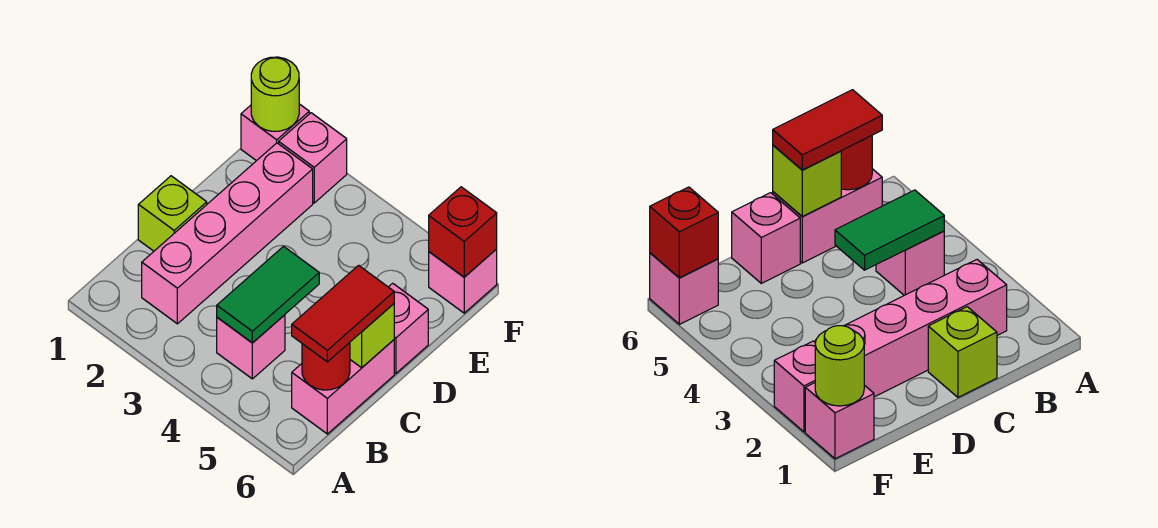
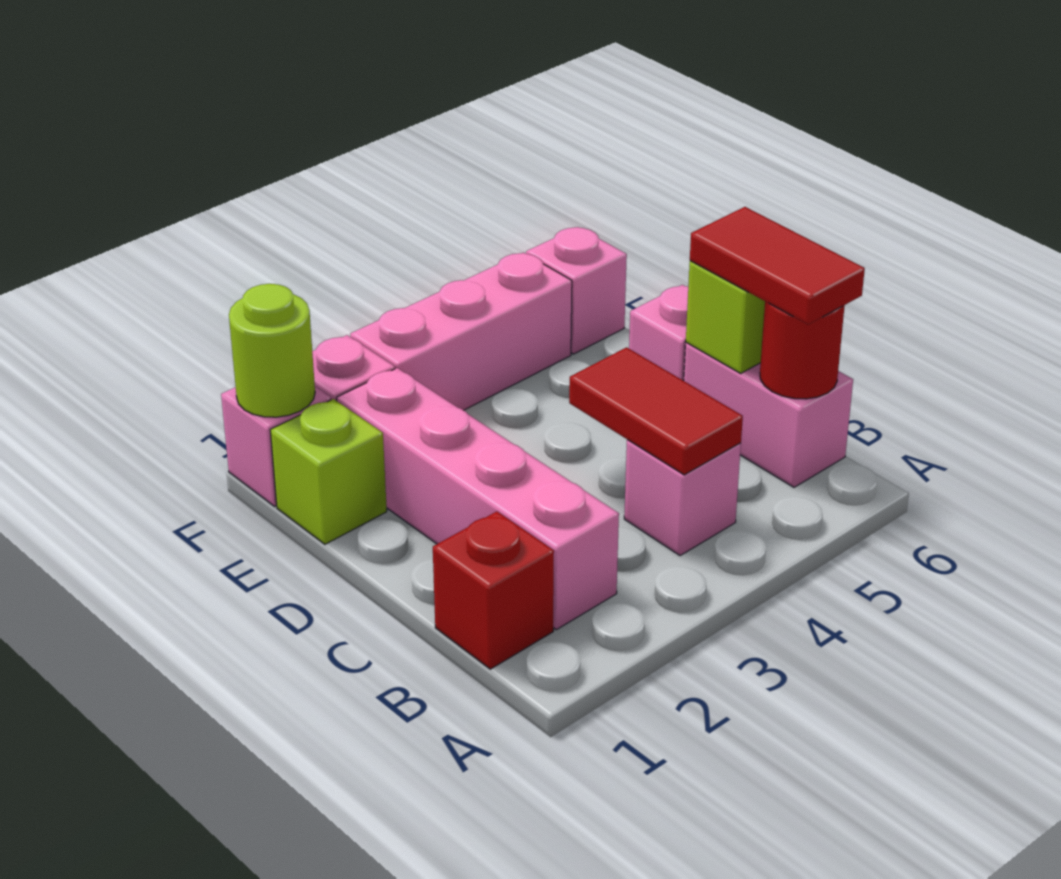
green tile B4:C4 level 2 -> red tile B4:C4 level 2
lime brick C1 level 1 -> lime brick E1 level 1
none -> pink brick F3:F5 level 1
red brick F6 level 2 -> red brick B1 level 1

